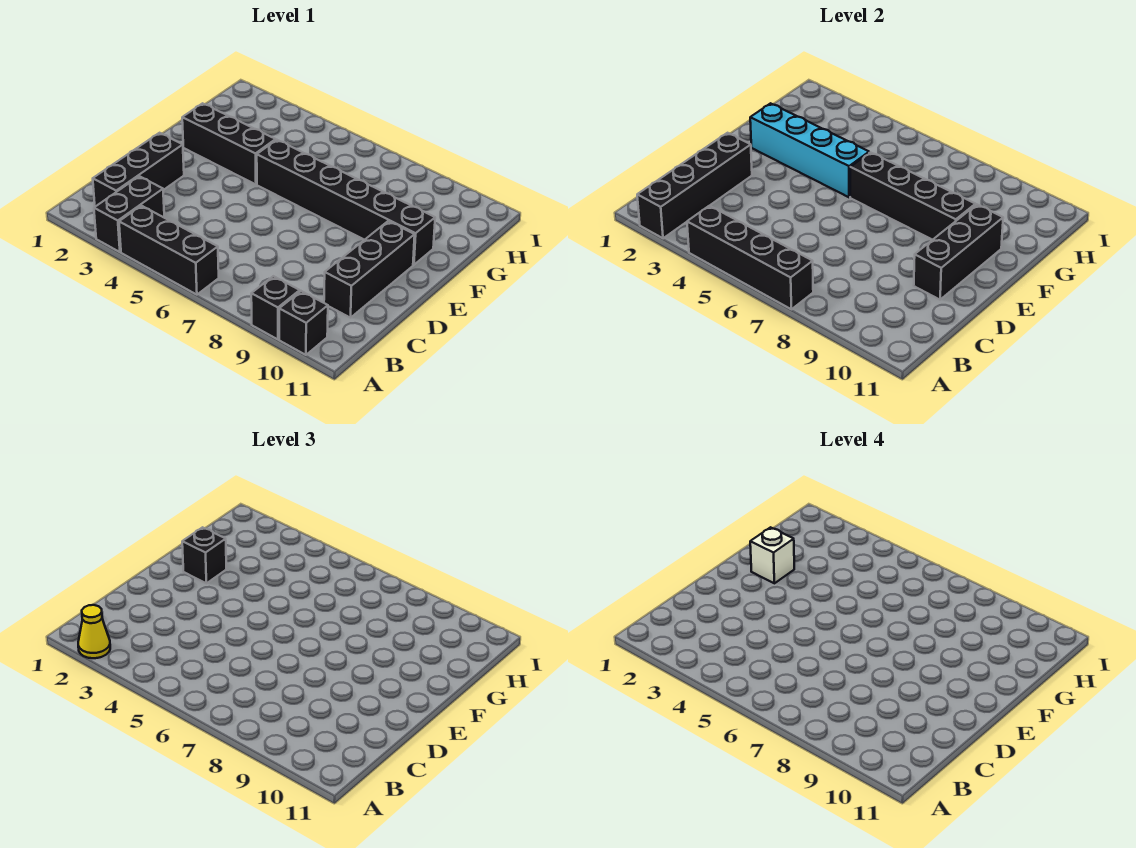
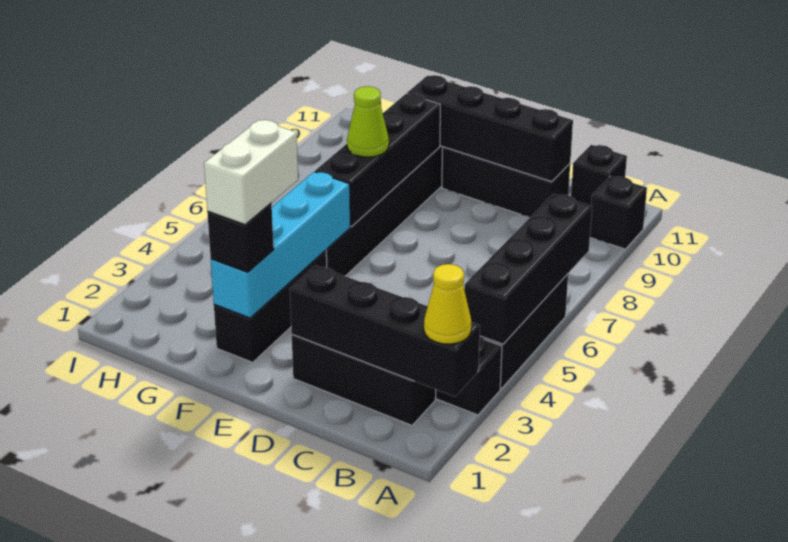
black brick A9 level 1 -> black brick B11 level 1
black brick D10:F10 level 2 -> black brick C10:F10 level 2
white brick F2 level 4 -> white brick F2:F3 level 4
none -> lime cone F7 level 3

